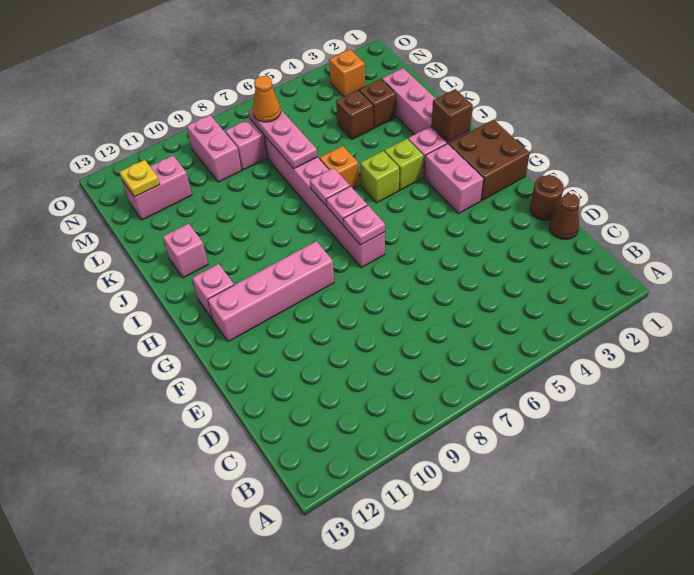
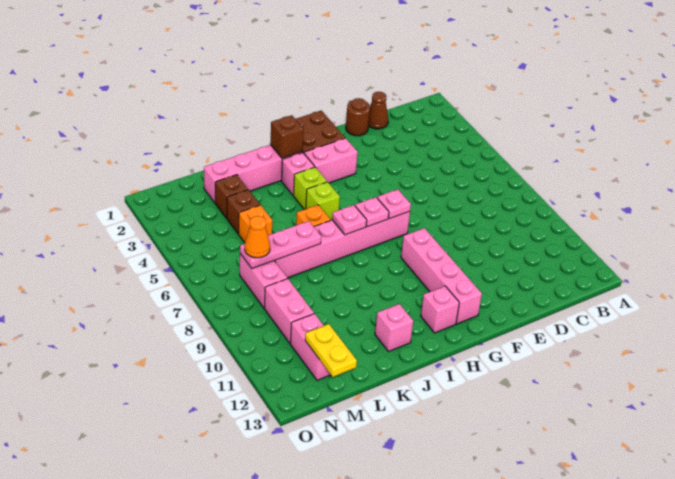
pink brick M9:N9 level 1 -> pink brick M9:M10 level 1
yellow plate M12 level 2 -> yellow plate M12:M13 level 2
orange brick N3 level 1 -> orange brick L5 level 1

